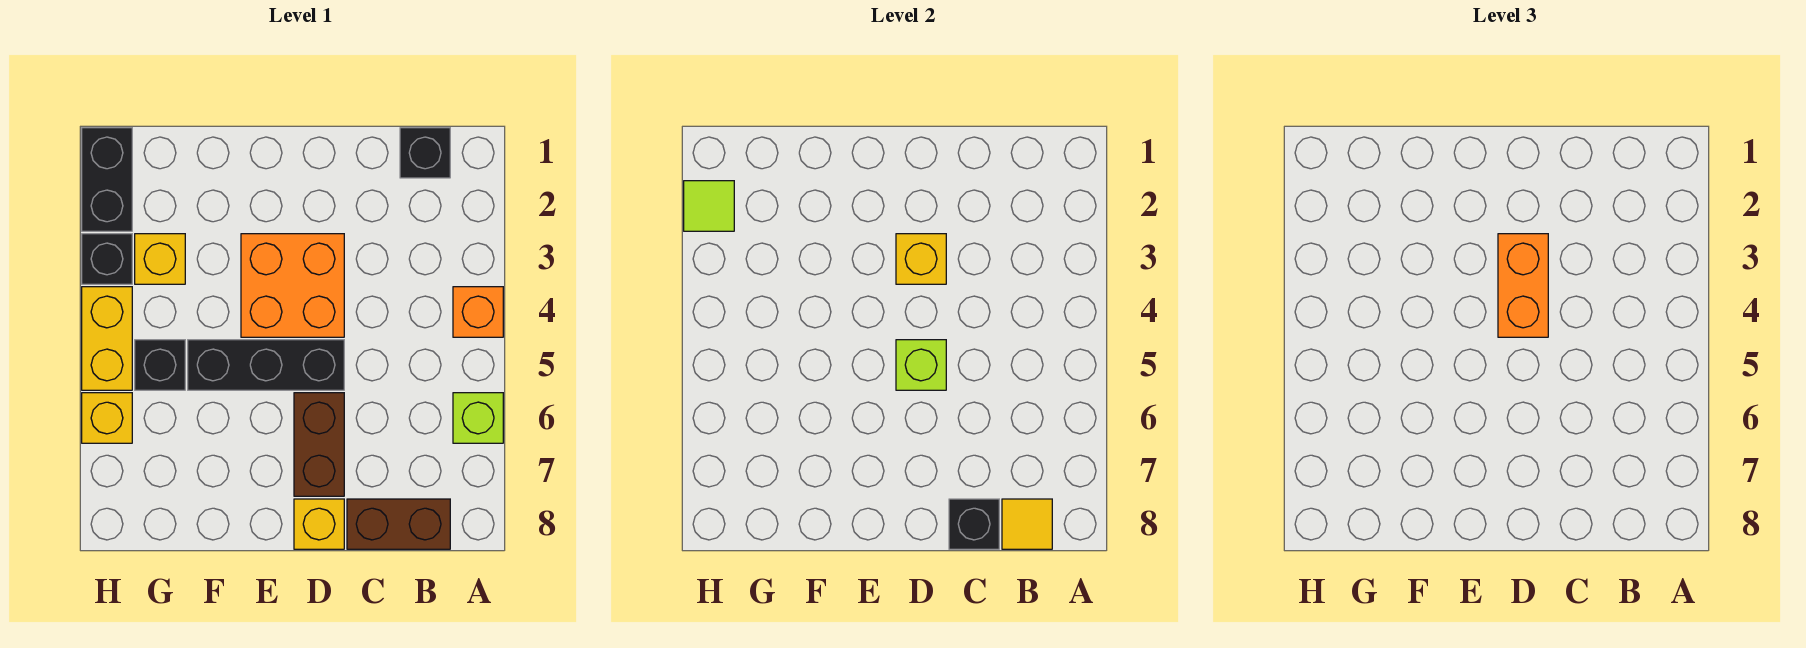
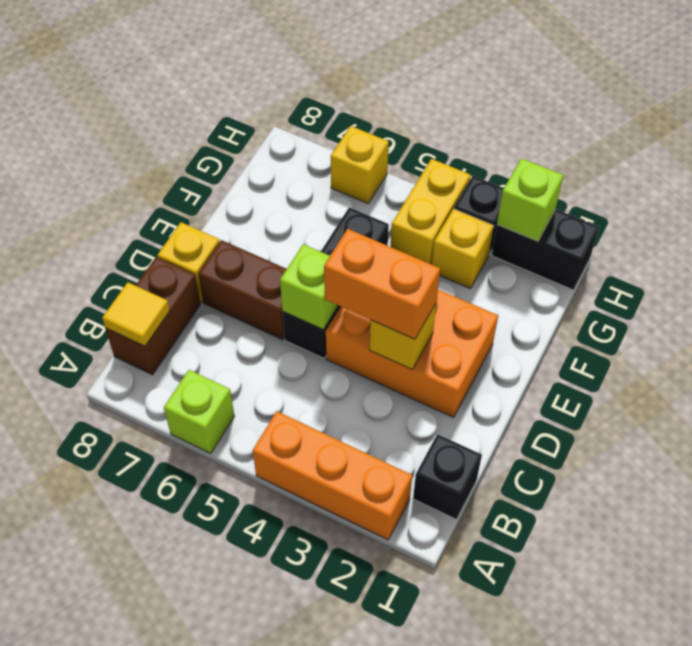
orange brick A4 level 1 -> orange brick A2:A4 level 1
black brick C8 level 2 -> none
orange brick D3:E4 level 1 -> orange brick D2:E4 level 1
black brick G5 level 1 -> none
lime tile H2 level 2 -> lime brick H2 level 2
yellow brick H4:H5 level 1 -> yellow brick G4:H4 level 1

